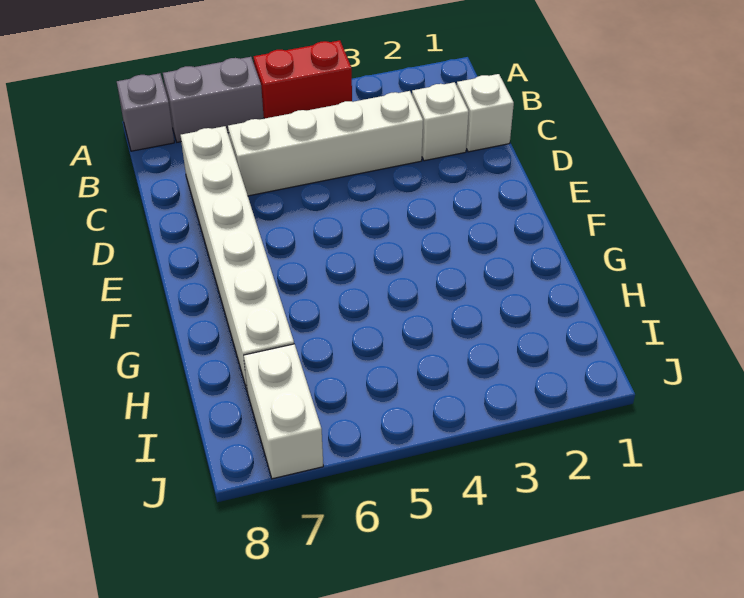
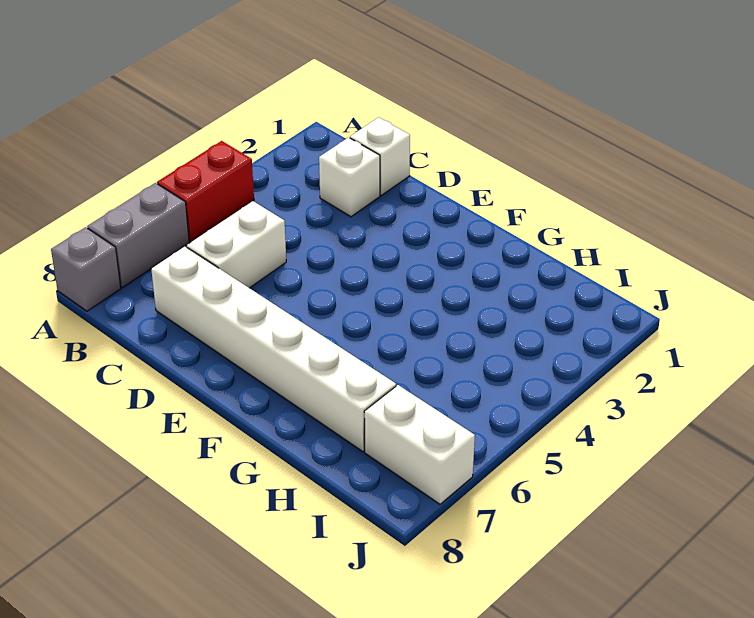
white brick C3:C6 level 1 -> white brick C5:C6 level 1

